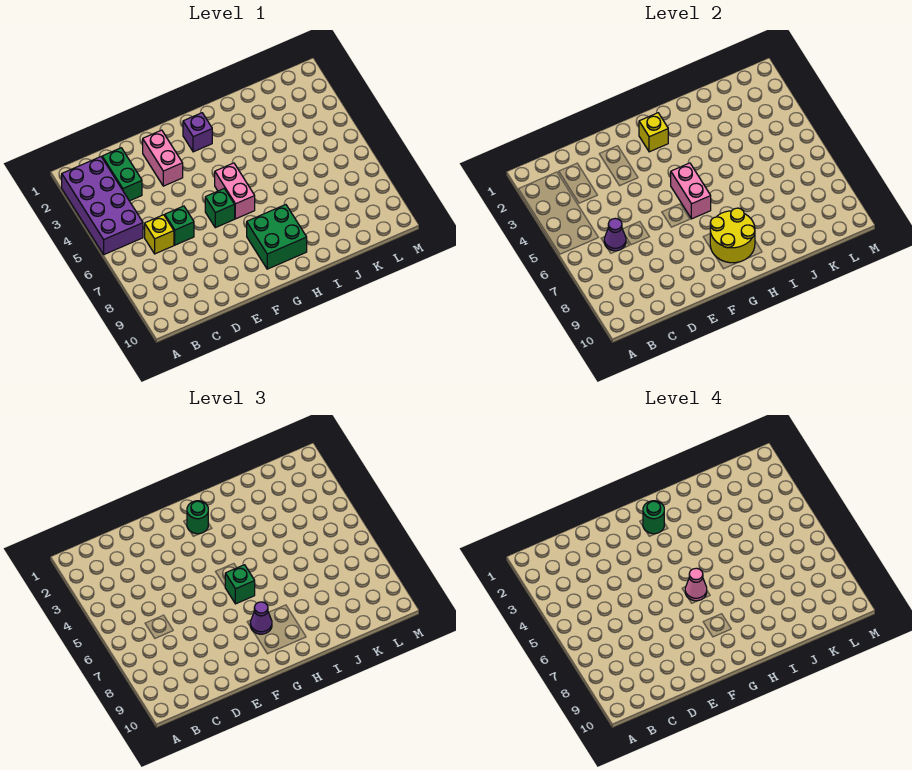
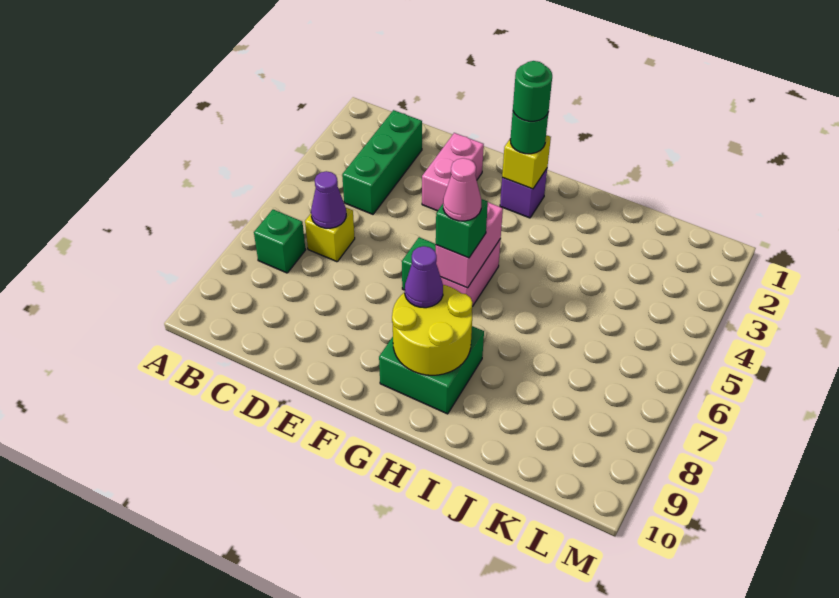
purple brick A2:B5 level 1 -> none
green brick C2:C3 level 1 -> green brick C2:C4 level 1
green brick D6 level 1 -> green brick B7 level 1

